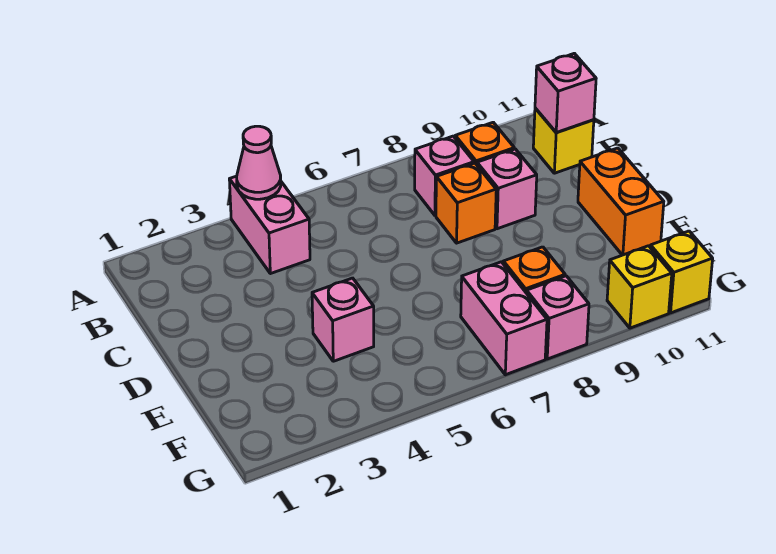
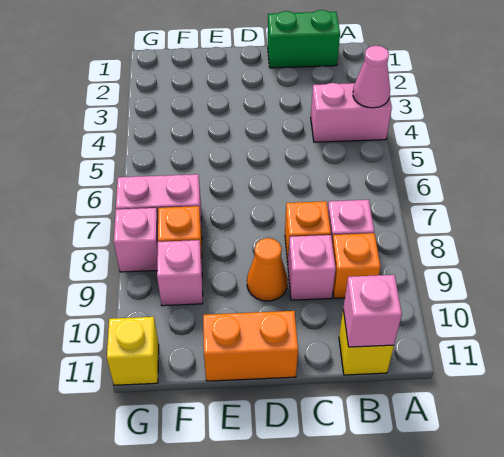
none -> green brick B1:C1 level 1
none -> orange cone D9 level 1
pink brick E4 level 1 -> pink brick F9 level 1
yellow brick G10 level 1 -> none

